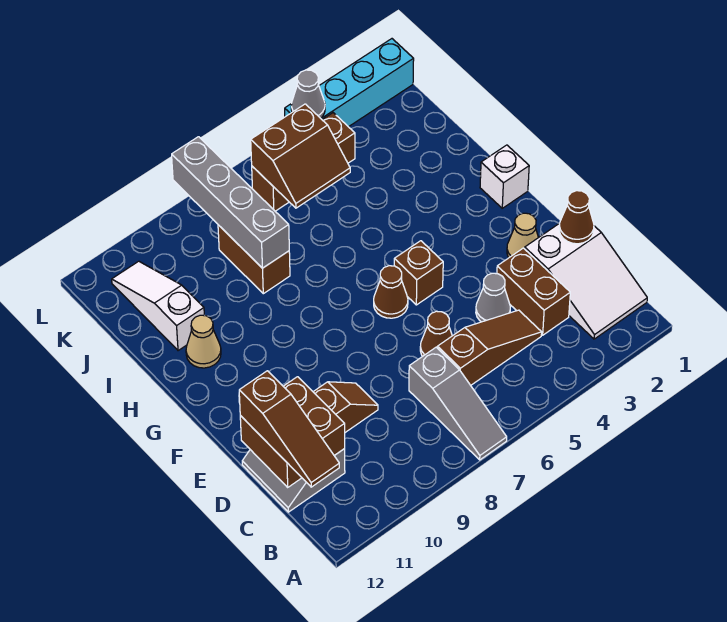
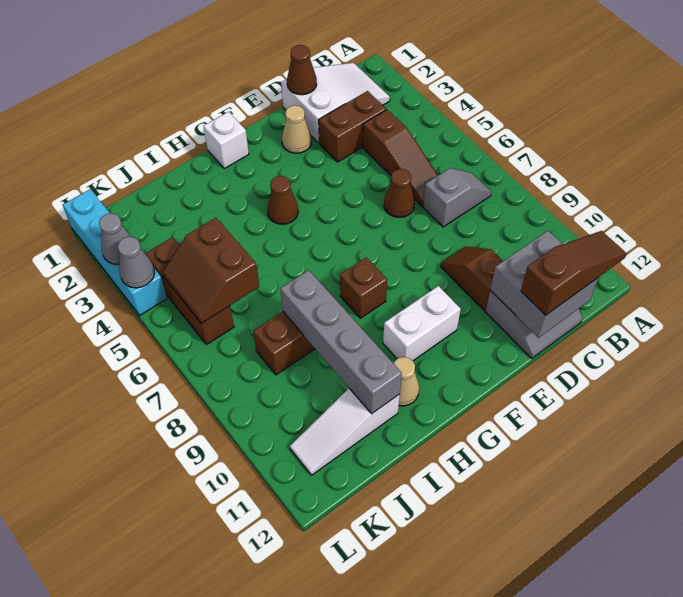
grey slope A7:C7 level 1 top C -> grey slope B7:C7 level 1 top C
brown slope C4:C6 level 1 top 6 -> brown slope C4:C6 level 1 top 4
brown brick C11:D12 level 2 -> grey brick C11:D12 level 2
grey cone D4 level 1 -> grey cone L3 level 2
brown brick F5 level 1 -> brown brick G8 level 1
brown cone F6 level 1 -> brown cone G4 level 1
none -> white brick F10:G10 level 1
grey brick I8:L8 level 2 -> grey brick I8:I11 level 2
brown slope J5:K6 level 2 top K -> brown slope J5:K6 level 2 top J

